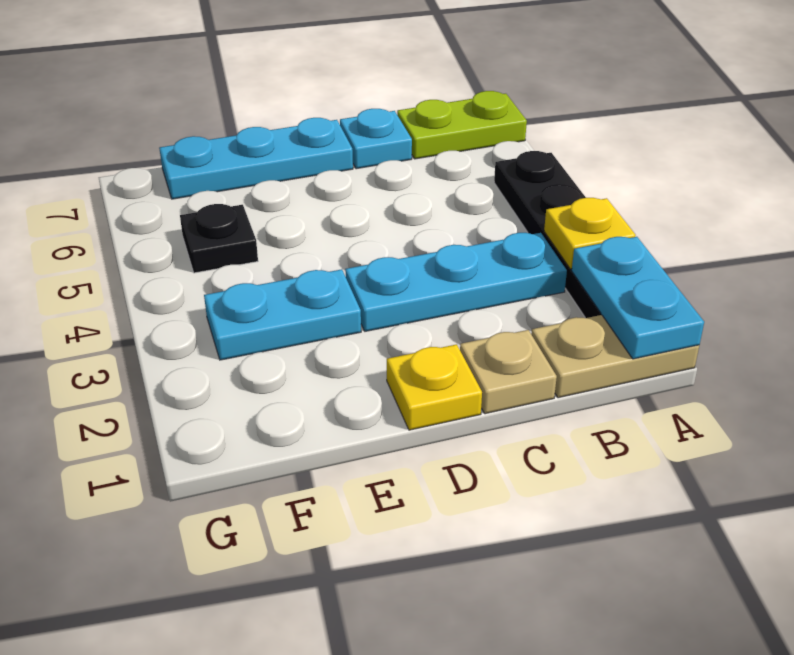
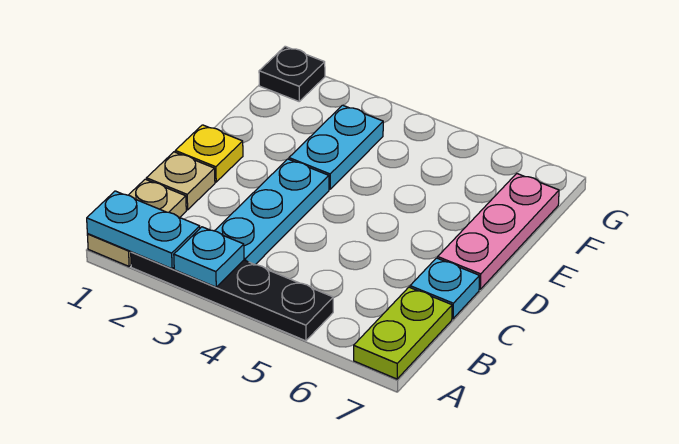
yellow plate A3 level 2 -> cyan plate A3 level 2
cyan plate D7:F7 level 1 -> pink plate D7:F7 level 1
black plate F5 level 1 -> black plate G1 level 1

